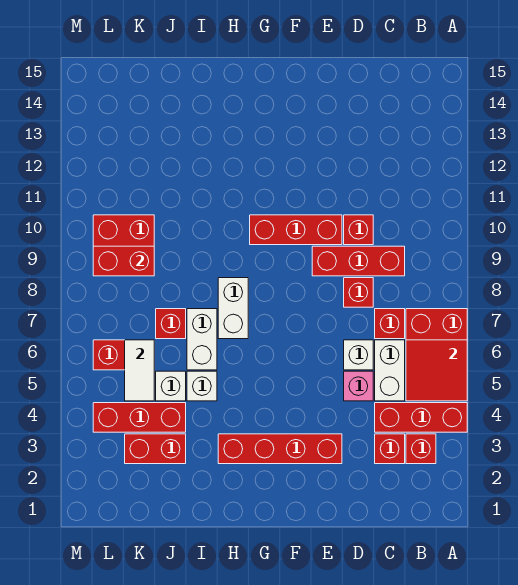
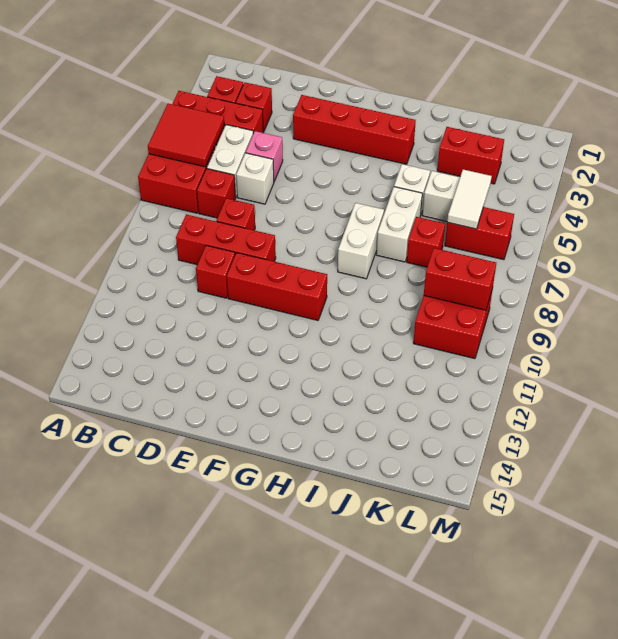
red brick J4:L4 level 1 -> none

